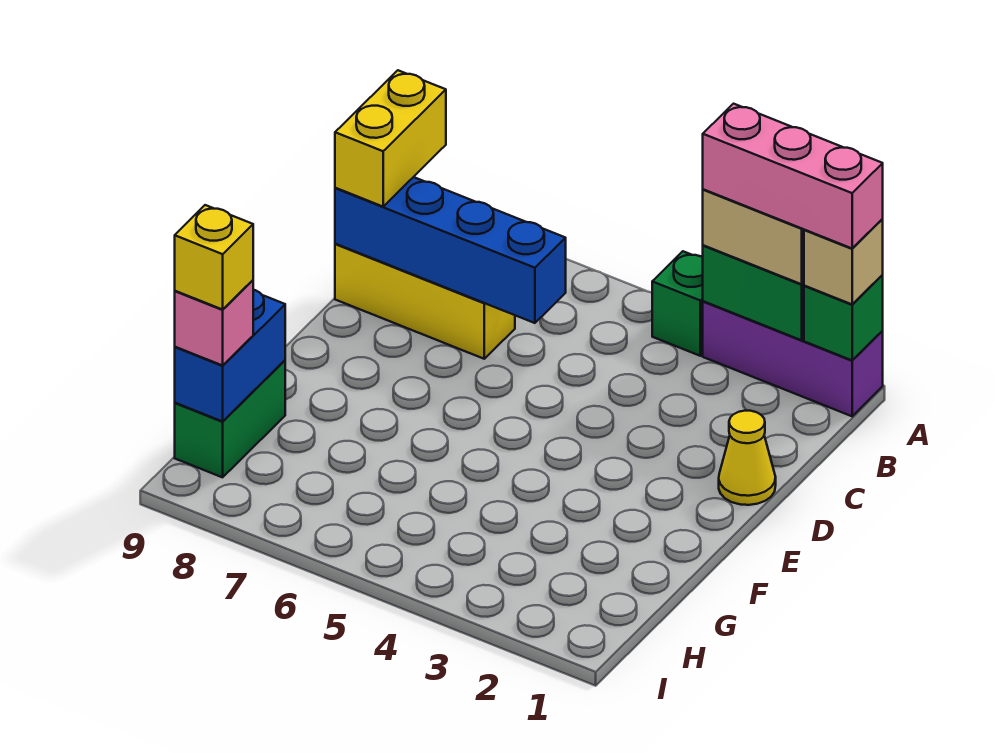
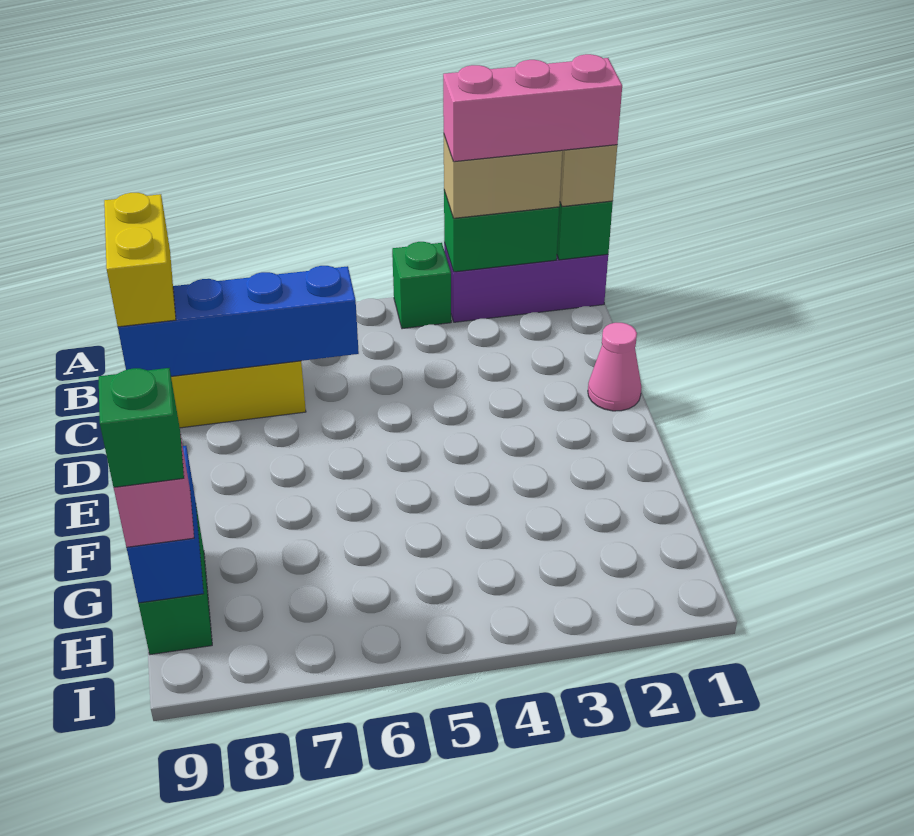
yellow cone D1 level 1 -> pink cone D1 level 1
yellow brick H9 level 4 -> green brick H9 level 4

